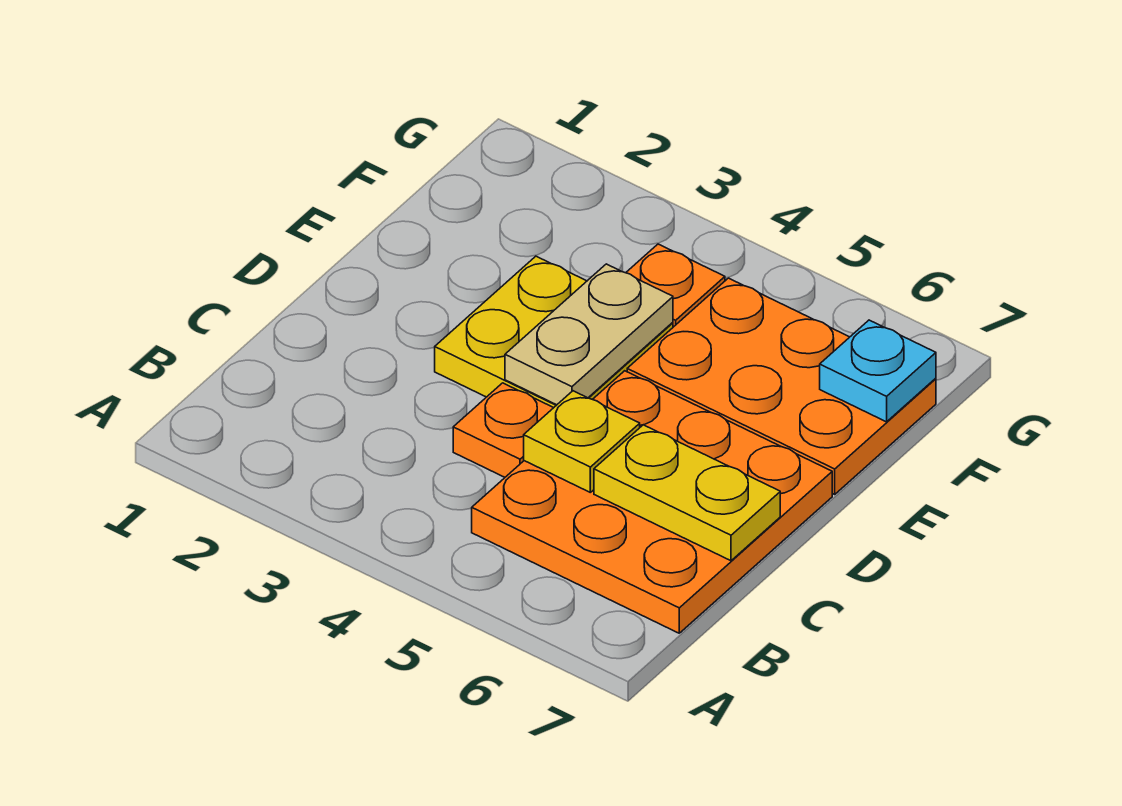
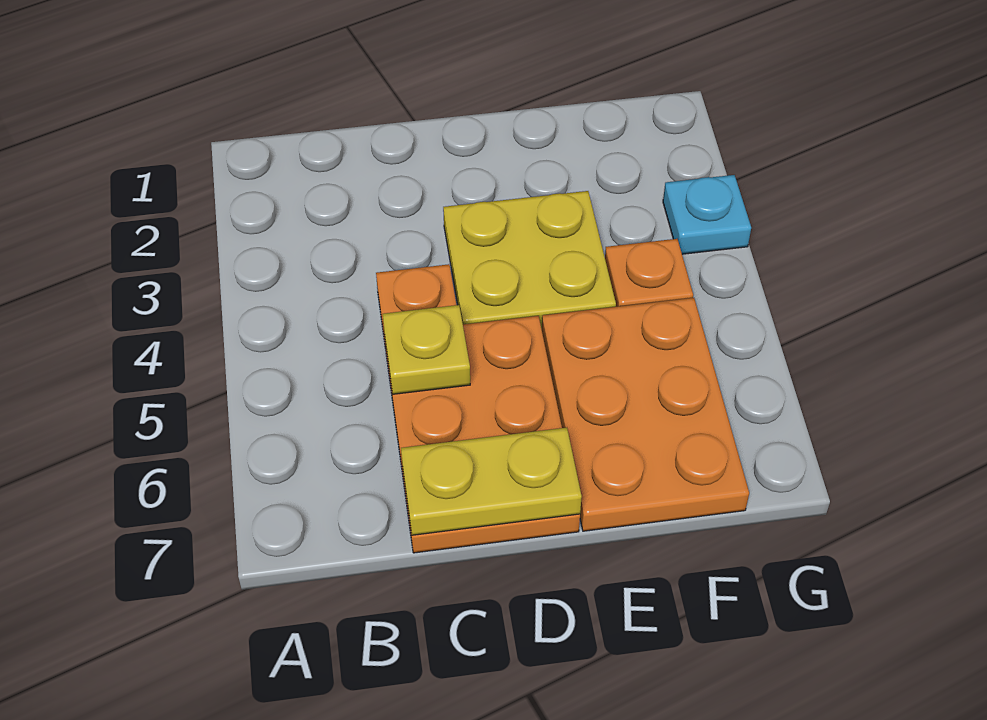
orange plate B5:D7 level 1 -> orange plate C5:D7 level 1
yellow plate C6:C7 level 2 -> yellow plate C7:D7 level 2
tan plate D4:E4 level 2 -> none
cyan plate F7 level 2 -> cyan plate G3 level 1

